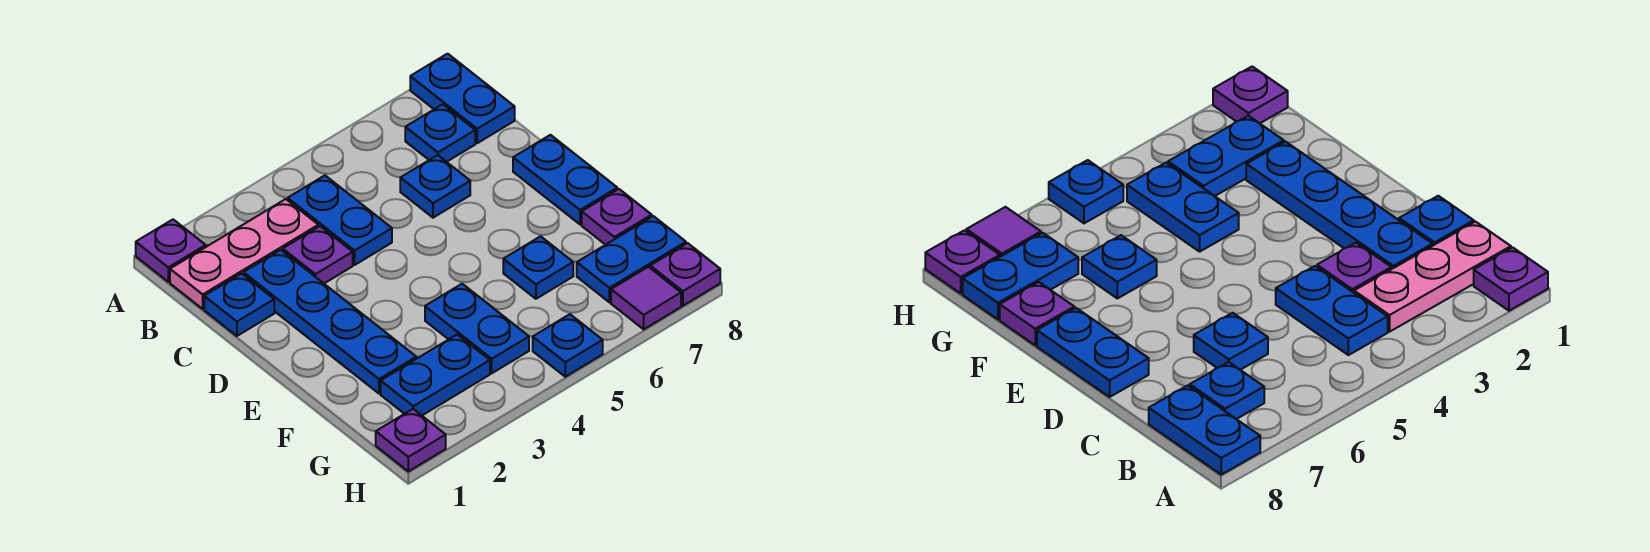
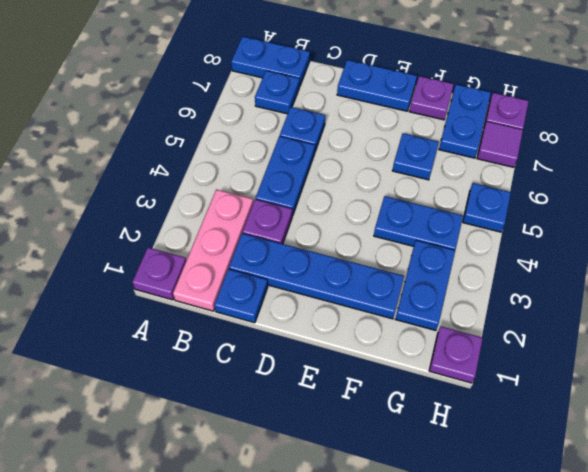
blue plate B4:C4 level 1 -> blue plate C4:C5 level 1

